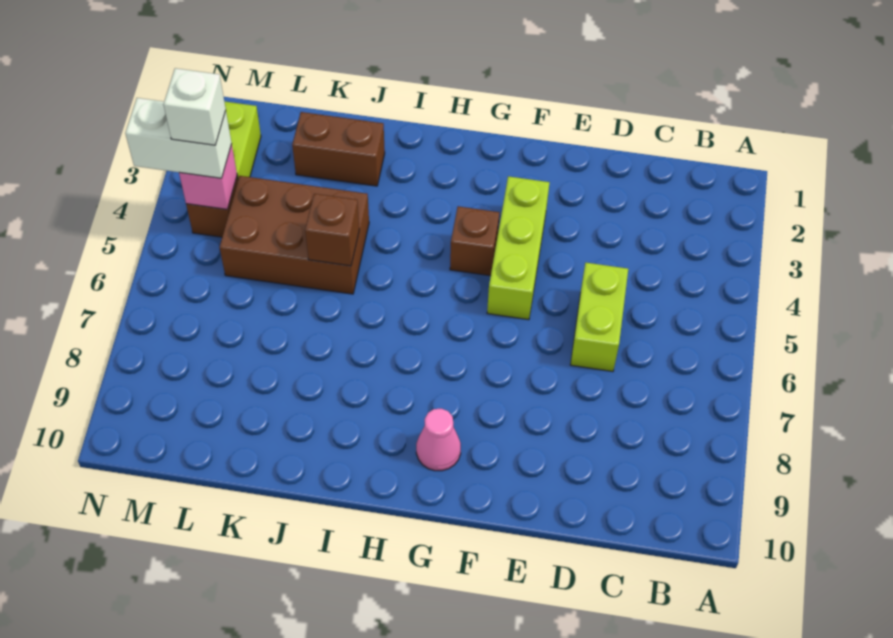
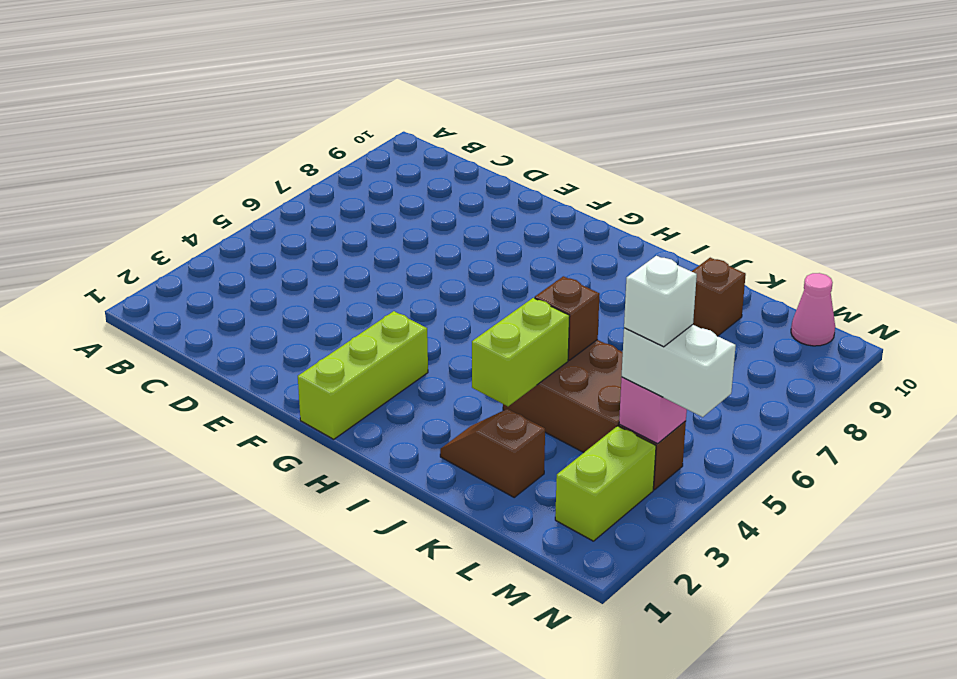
lime brick D5:D6 level 1 -> lime brick J3:J4 level 2
lime brick F3:F5 level 1 -> lime brick G1:G3 level 1
brown brick G4 level 1 -> brown brick K9 level 1
pink cone G9 level 1 -> pink cone M10 level 1
brown brick J2:K2 level 1 -> brown slope J2:K2 level 1 top K

